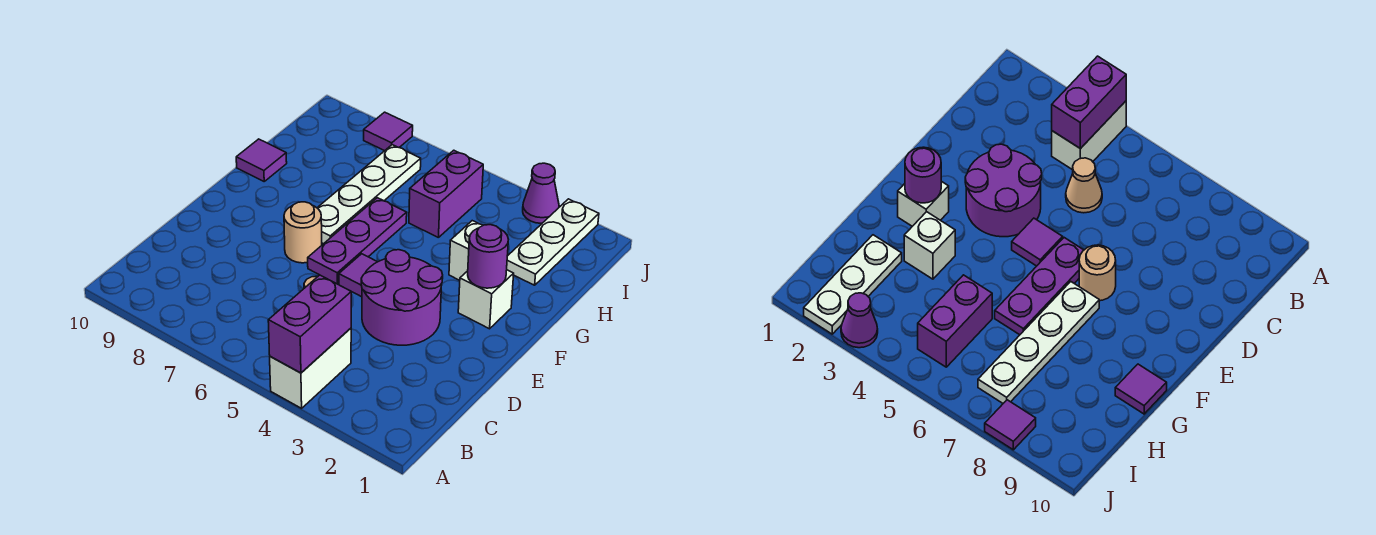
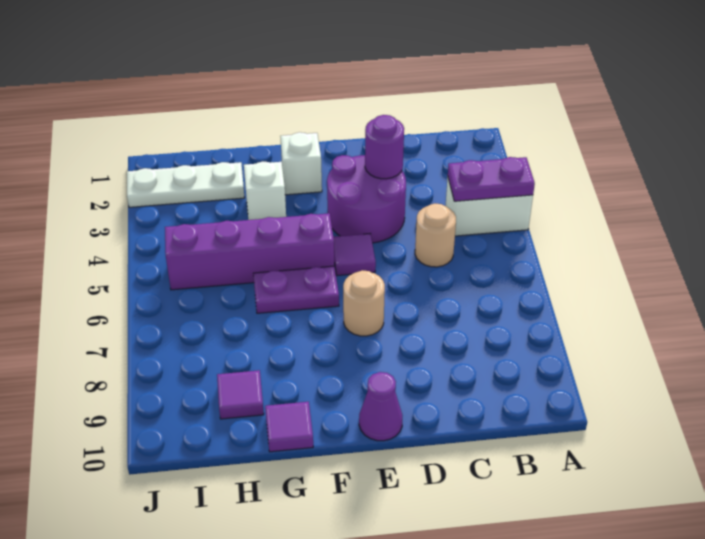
purple brick A4:B4 level 2 -> purple plate A4:B4 level 2
tan cone C5 level 1 -> tan round brick C5 level 1
purple plate E6:G6 level 1 -> purple plate F6:G6 level 1
purple round brick F2 level 2 -> purple round brick D3 level 2
white plate F7:I7 level 1 -> none
purple brick H5:I5 level 1 -> purple brick F5:I5 level 1
purple cone J3 level 1 -> purple cone E10 level 1
purple tile J8 level 1 -> purple tile H9 level 1

